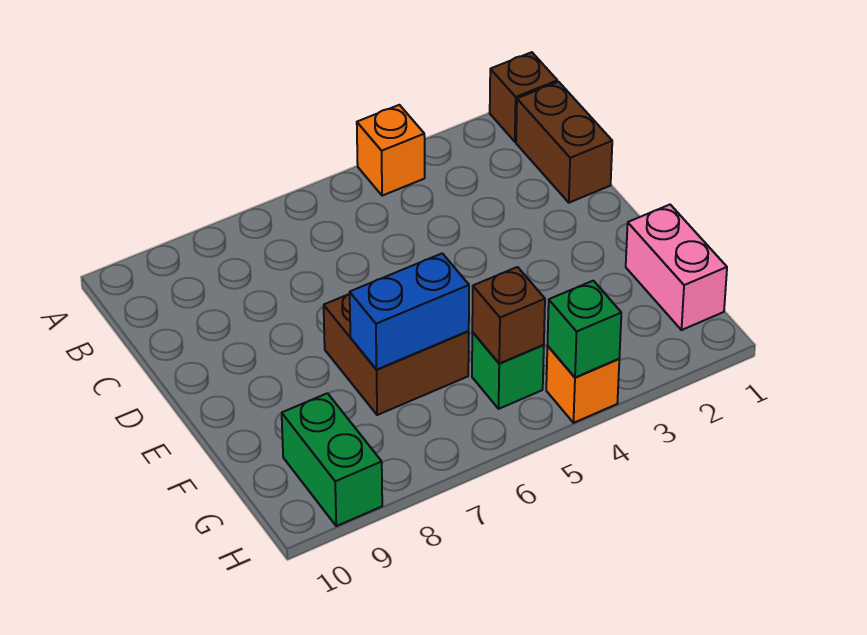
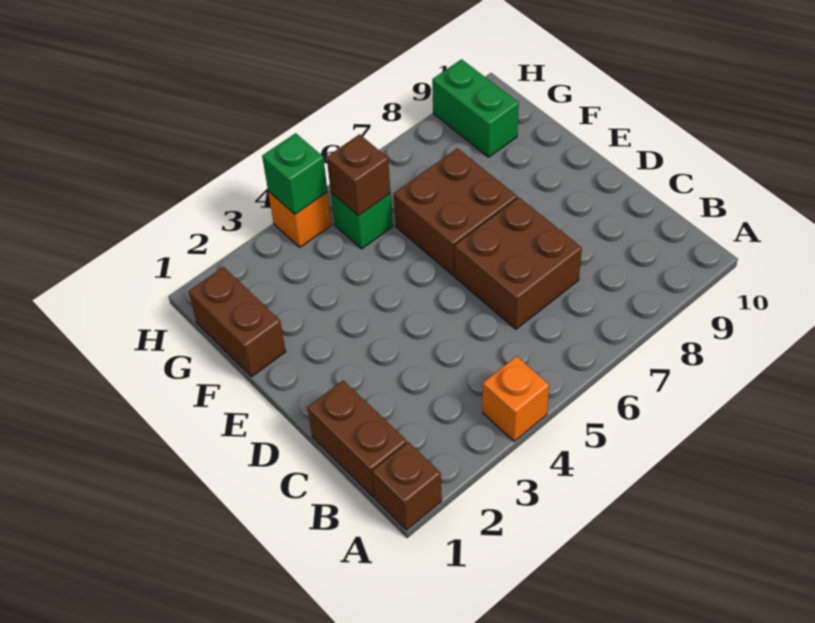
none -> brown brick C6:D7 level 1
pink brick F1:G1 level 1 -> brown brick F1:G1 level 1
blue brick F6:F7 level 2 -> none

